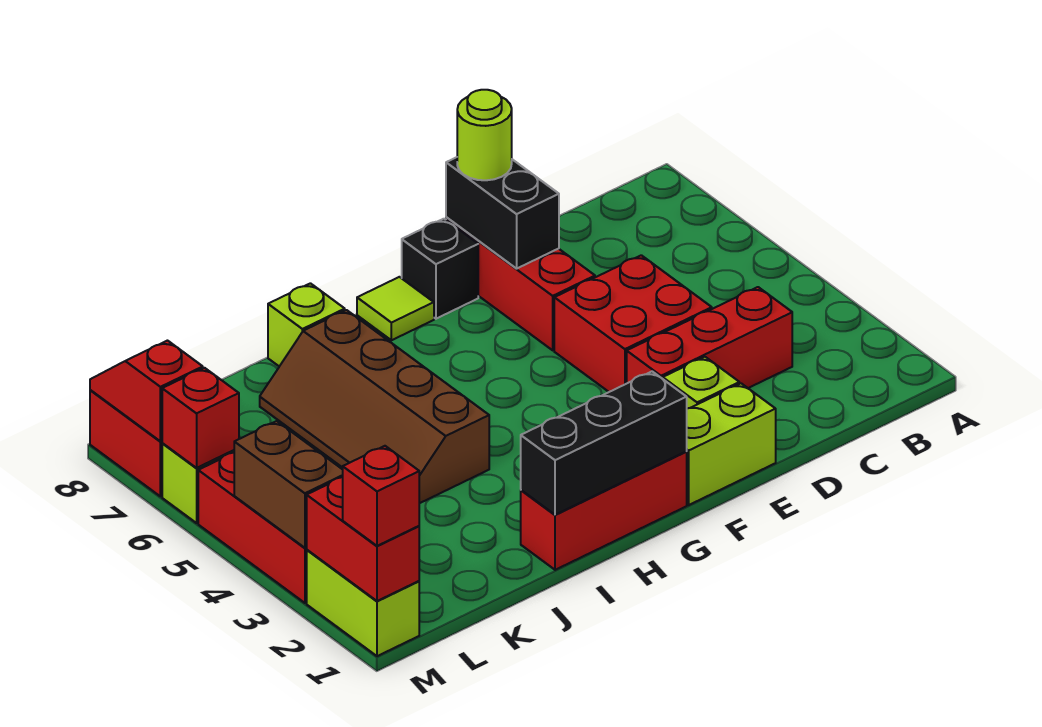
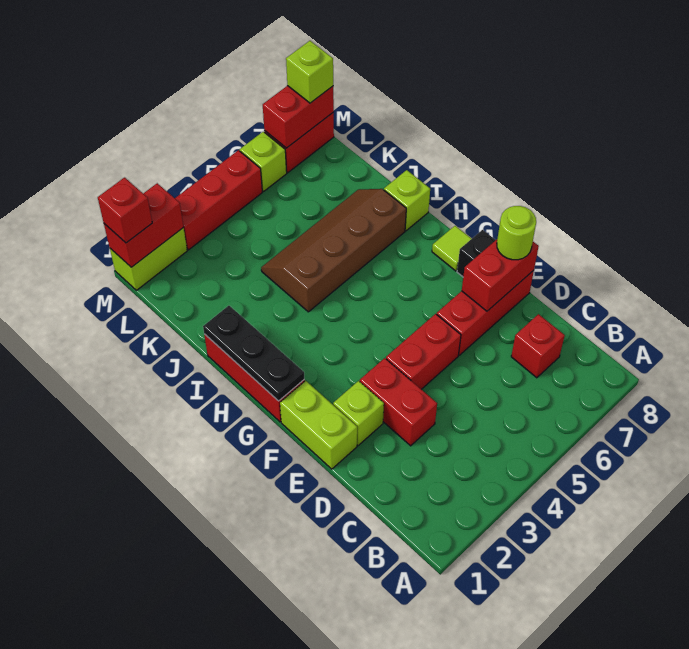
red brick C3:E3 level 1 -> red brick D3:E3 level 1
red brick D4:E5 level 1 -> red brick E4:E5 level 1
black brick E7:E8 level 2 -> red brick E7:E8 level 2
black brick G1:I1 level 2 -> black plate G1:I1 level 2
brown brick M3:M4 level 2 -> none
red brick M6 level 2 -> red brick C7 level 1
red slope M7:M8 level 2 top 7 -> red brick M7:M8 level 2
none -> lime brick M8 level 3

